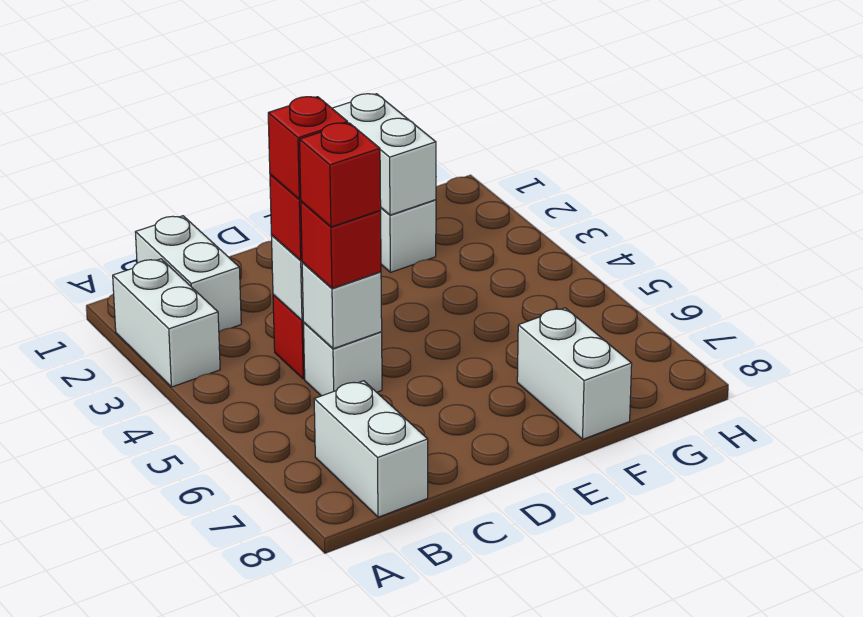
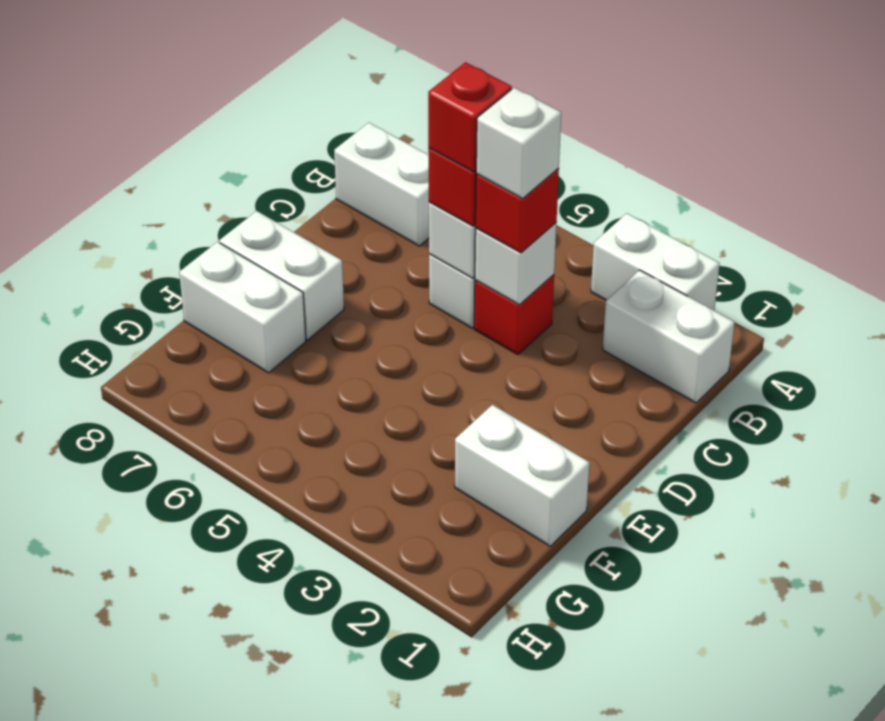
red brick C4 level 4 -> white brick C4 level 4
white brick F1:F2 level 2 -> white brick E7:E8 level 1

